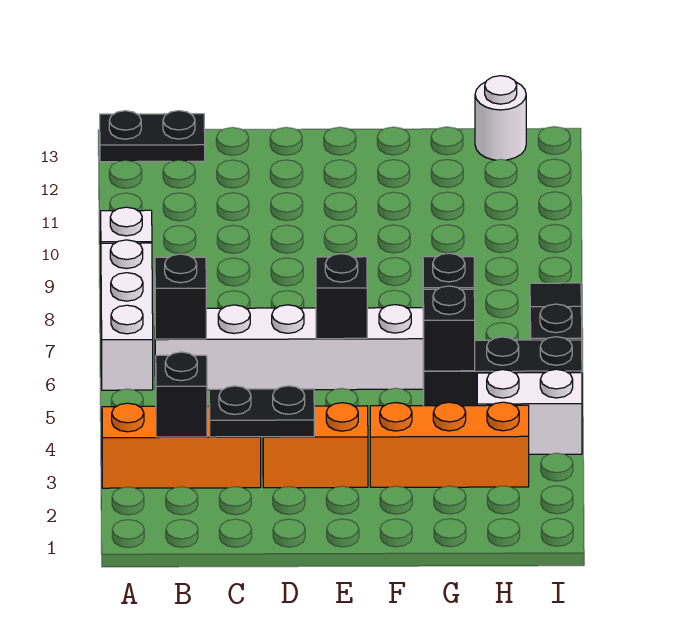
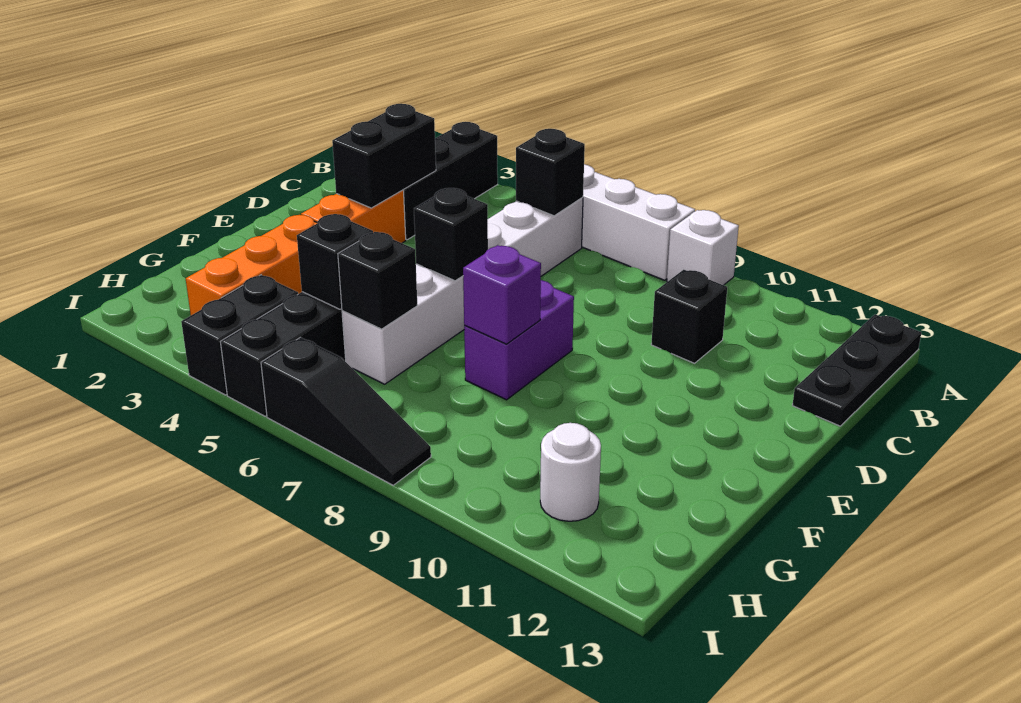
orange brick A3:C3 level 1 -> black brick A3:C3 level 1
black plate A13:B13 level 1 -> black plate A13:C13 level 1
black brick B3 level 2 -> black brick C10 level 1
black plate C3:D3 level 2 -> black brick C3:D3 level 2
none -> purple brick E8:F8 level 1
none -> purple brick F8 level 2
white brick H4:I4 level 1 -> black brick H4:I4 level 1
white round brick H13 level 1 -> white round brick H11 level 1

